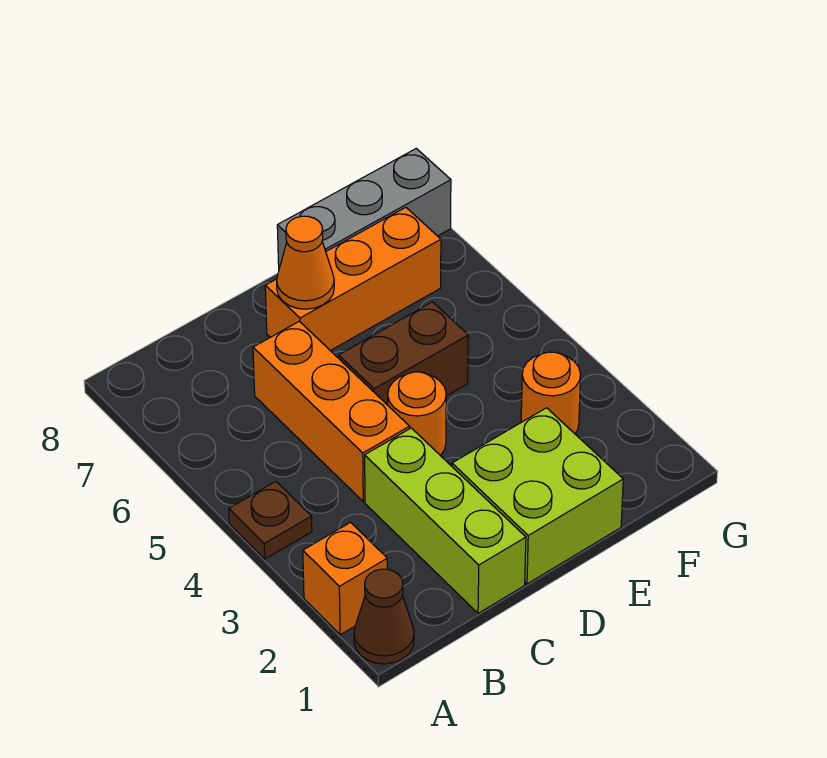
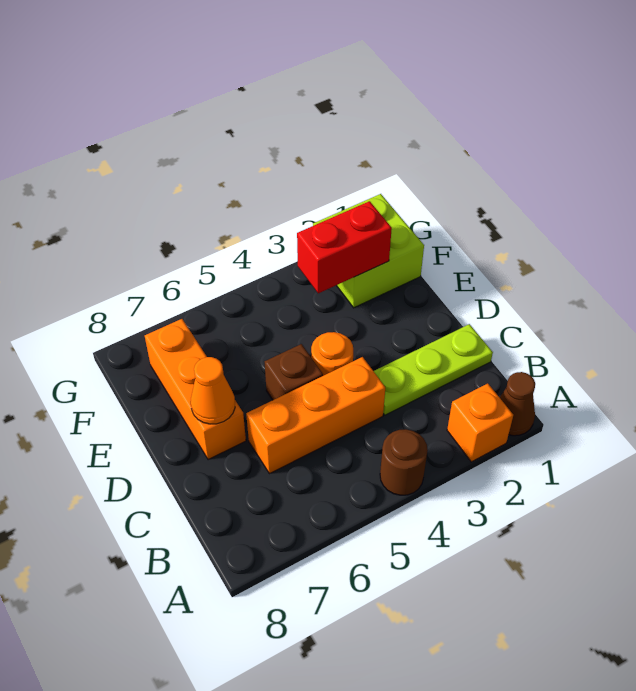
brown plate A4 level 1 -> brown round brick A4 level 1
lime brick C1:C3 level 1 -> lime plate C1:C3 level 1
lime brick D1:E2 level 1 -> lime brick F1:G2 level 1
brown brick D5:E5 level 1 -> brown brick D5 level 1
grey brick E8:G8 level 1 -> none
none -> red brick F2:F3 level 2
orange round brick F3 level 1 -> none

